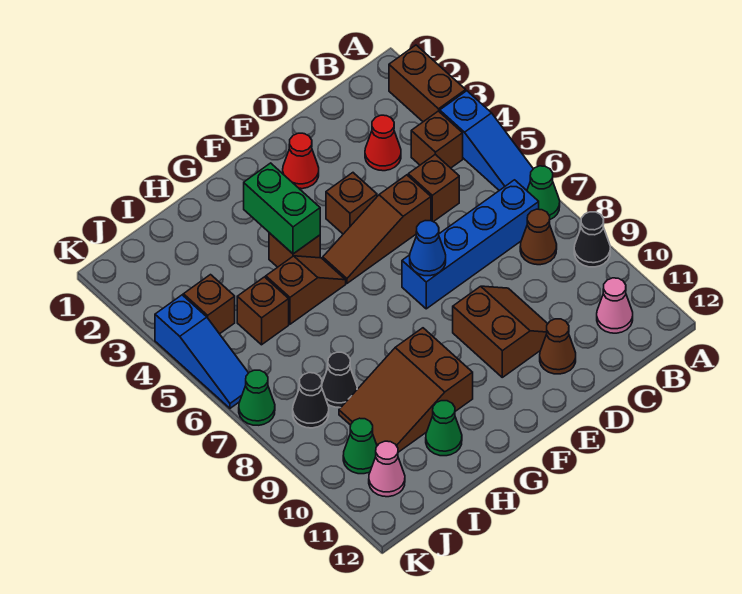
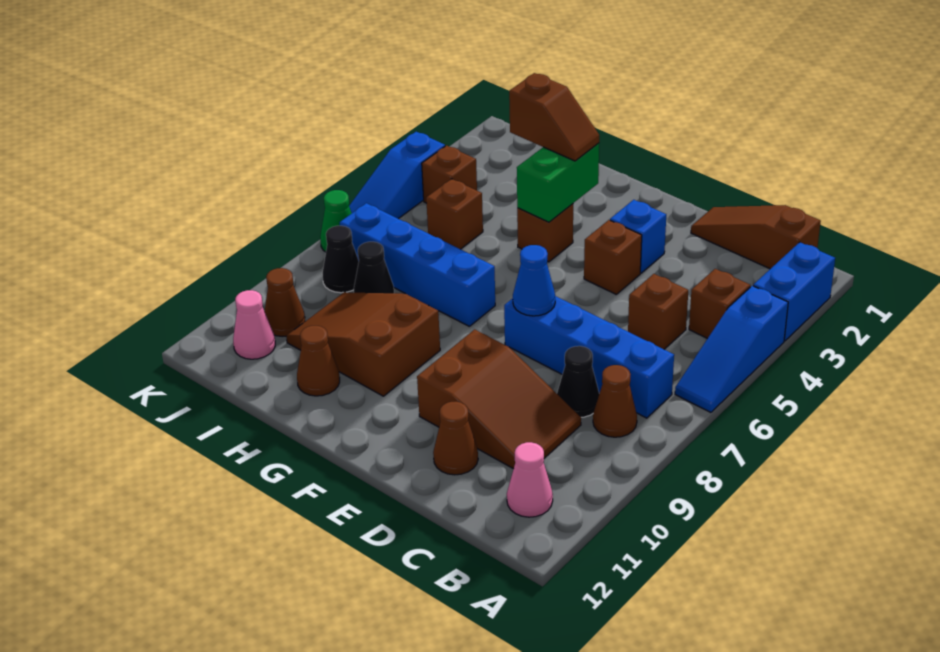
brown brick A2:A3 level 1 -> blue brick A2:A3 level 1
green cone A7 level 1 -> none
black cone A9 level 1 -> black cone C8 level 1
red cone C3 level 1 -> none
brown slope D5:F5 level 1 top D -> brown slope B1:D1 level 1 top B
brown slope D9:E10 level 1 top E -> brown slope C9:E10 level 1 top E
red cone E2 level 1 -> none
none -> blue brick E3 level 1
brown slope G5:H5 level 1 top H -> brown slope G3:H3 level 3 top H
none -> blue brick G7:J7 level 1
green cone H11 level 1 -> brown cone H11 level 1
green cone J10 level 1 -> brown cone J10 level 1

